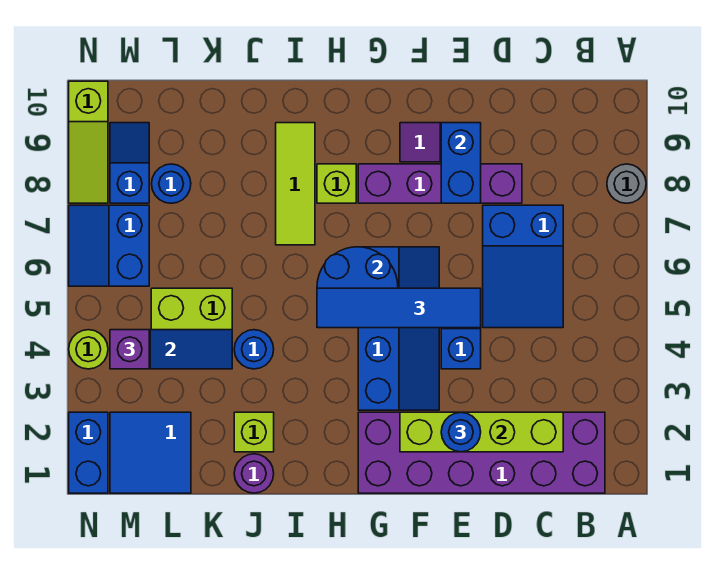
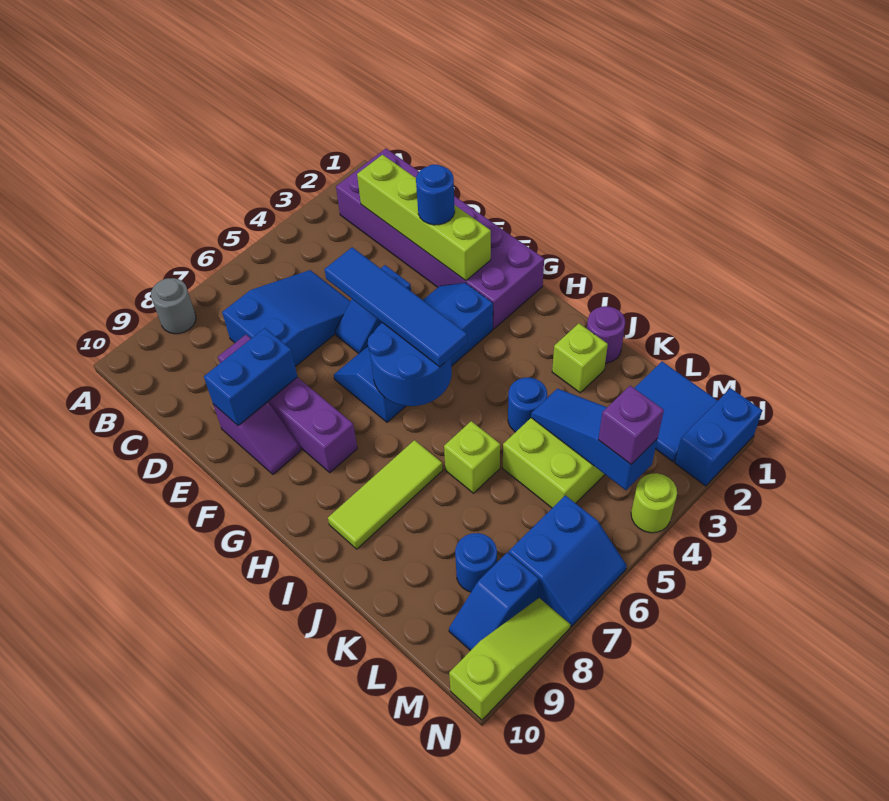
lime brick H8 level 1 -> lime brick J6 level 1

